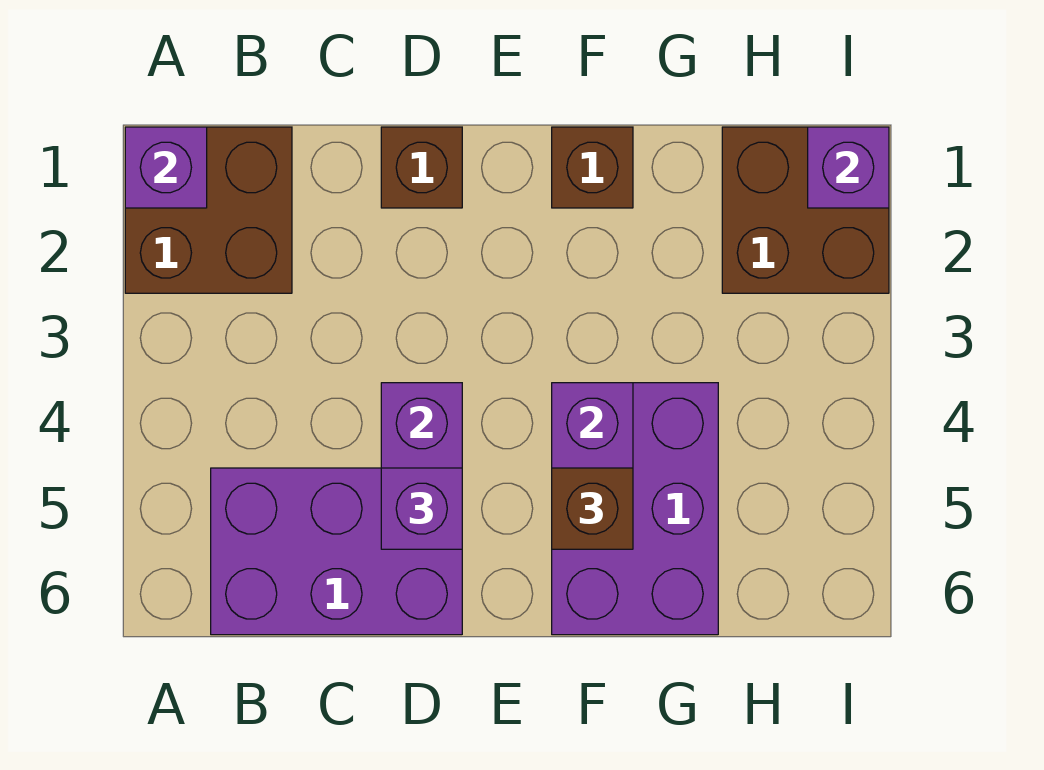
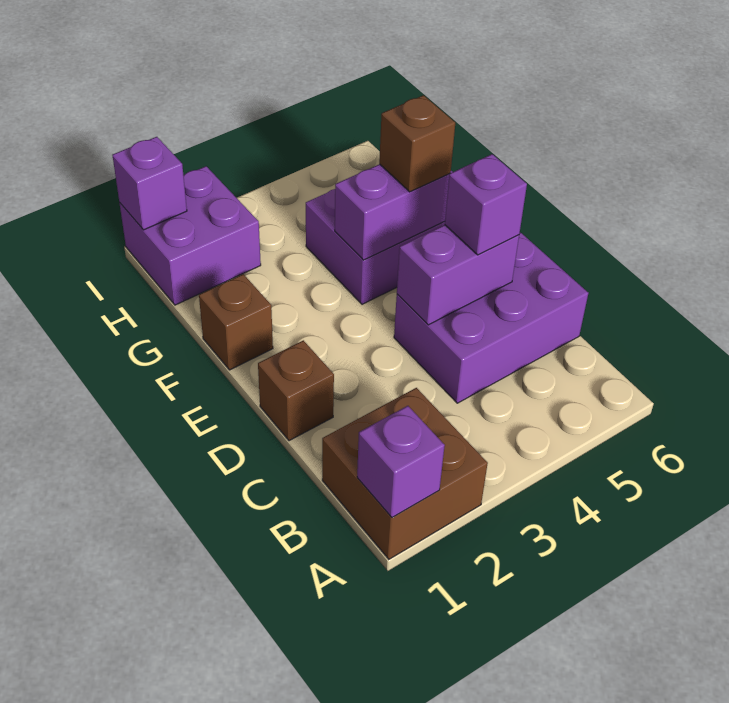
purple brick B5:D6 level 1 -> purple brick C4:D6 level 1
brown brick H1:I2 level 1 -> purple brick H1:I2 level 1

